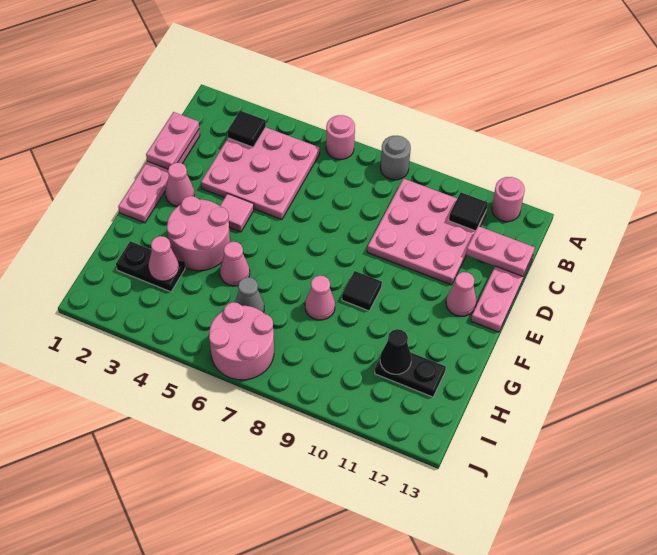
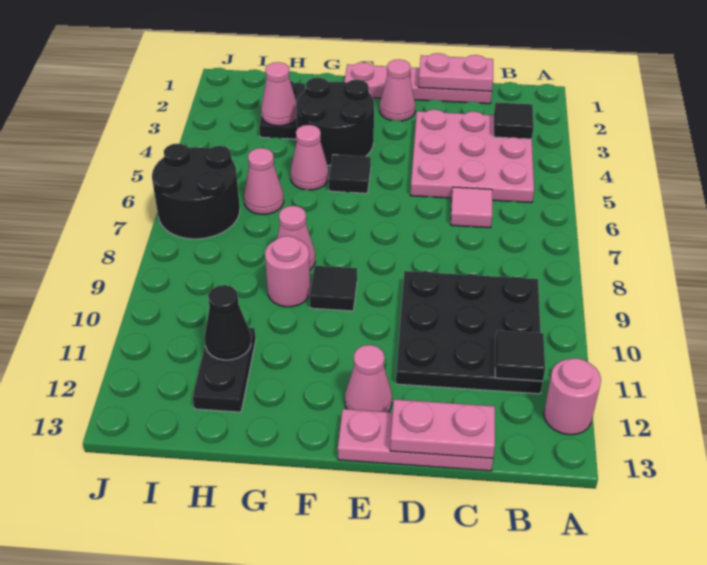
pink round brick A6 level 1 -> pink round brick G9 level 1
grey round brick A8 level 1 -> none
pink plate B9:D11 level 1 -> black plate B9:D11 level 1
pink plate C12:C13 level 2 -> pink plate C13:D13 level 2
pink tile E4 level 1 -> pink tile C6 level 1
pink round brick F3:G4 level 1 -> black round brick F3:G4 level 1
none -> black tile F5 level 1
grey cone H6 level 1 -> pink cone H6 level 1
pink round brick I6:J7 level 1 -> black round brick I6:J7 level 1

